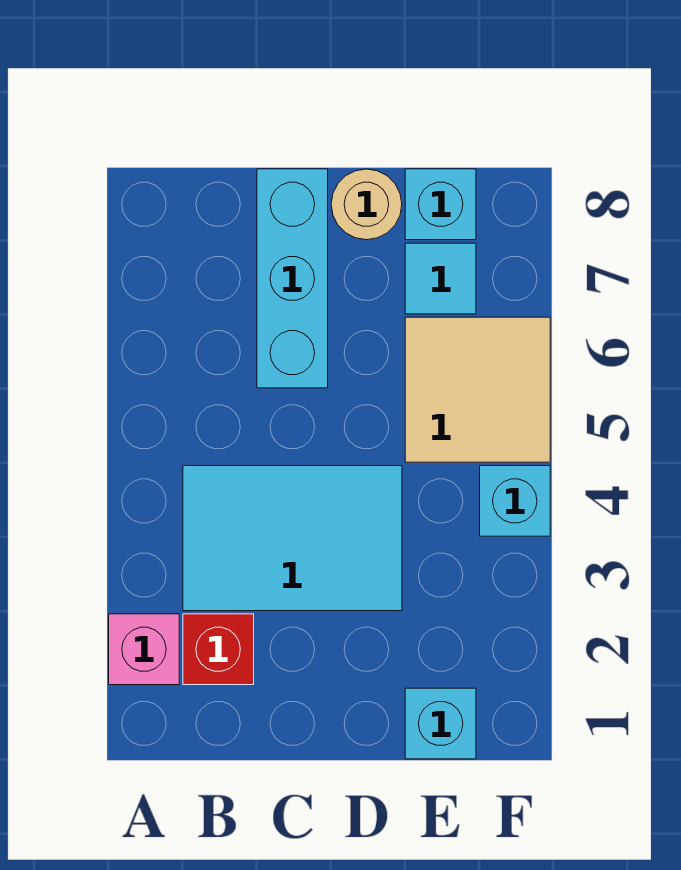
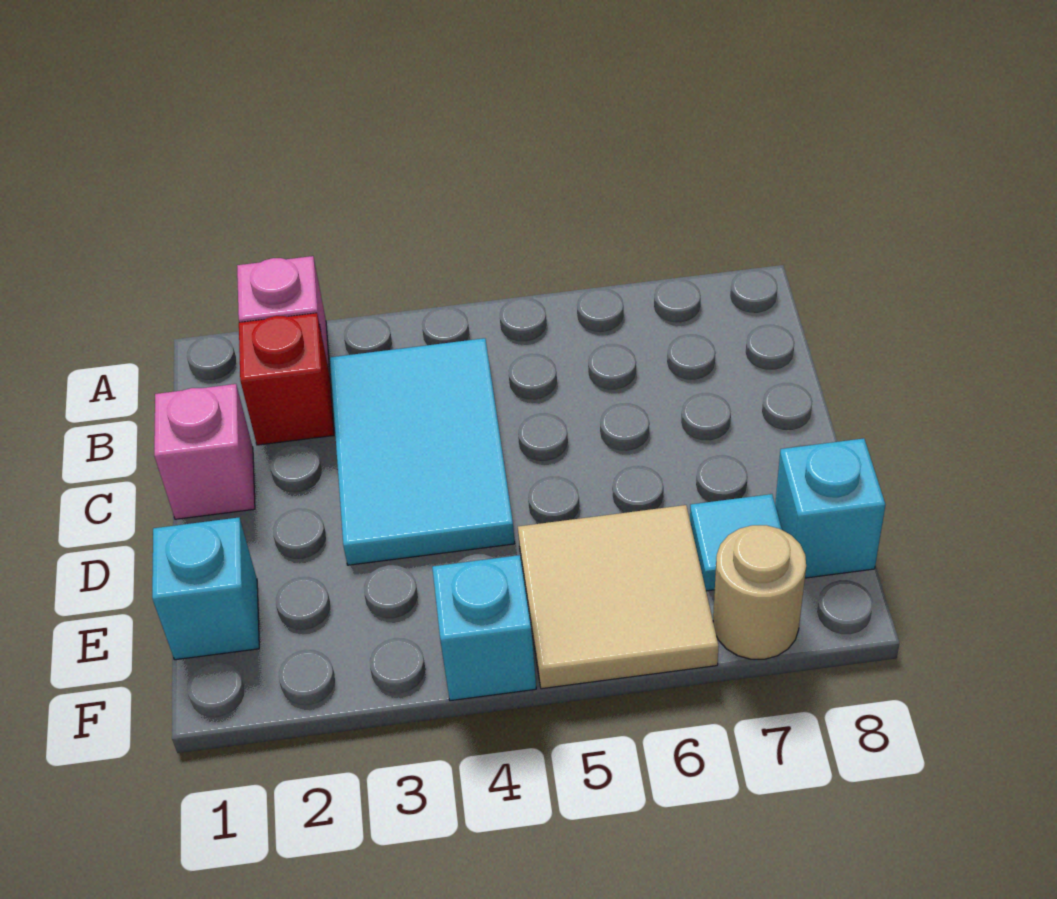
none -> pink brick C1 level 1
cyan brick C6:C8 level 1 -> none
tan round brick D8 level 1 -> tan round brick F7 level 1

